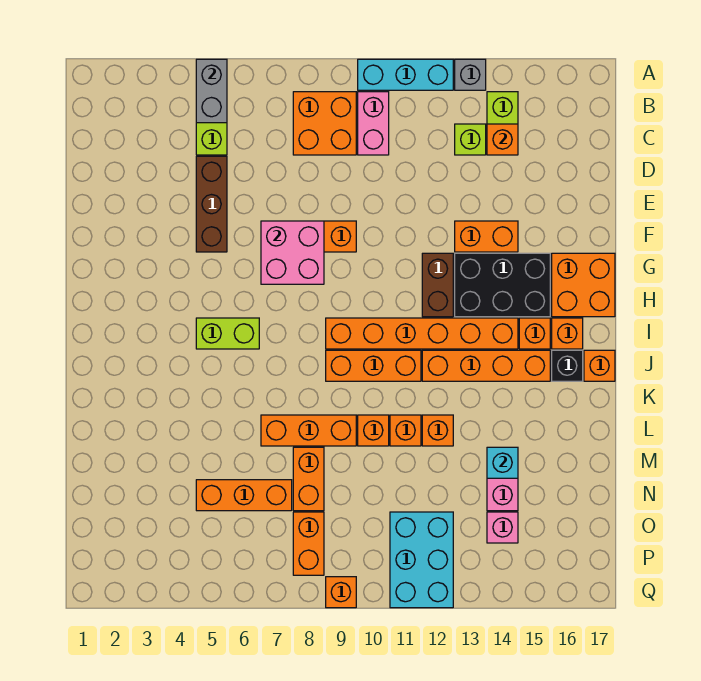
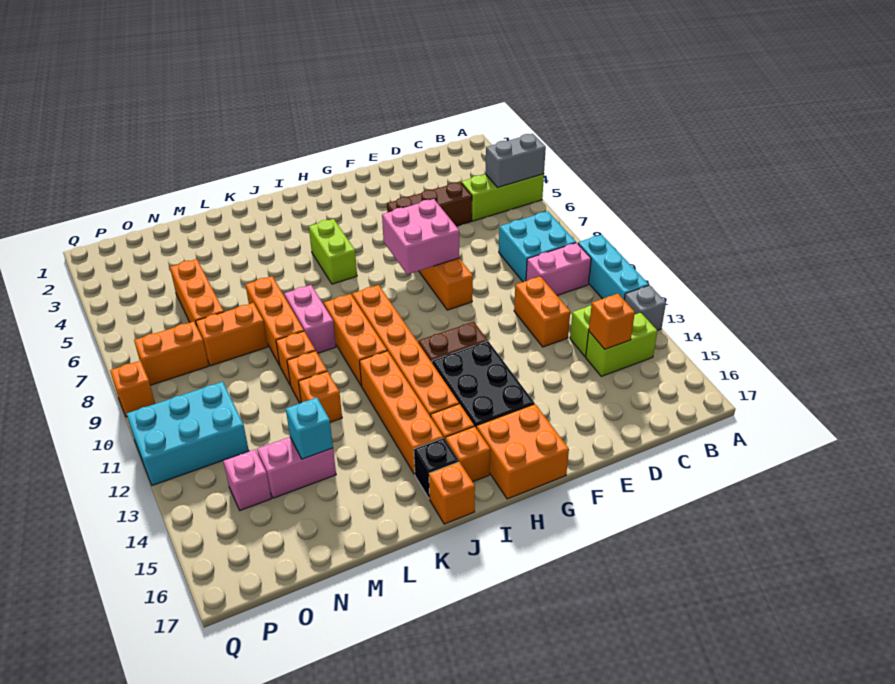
orange brick B8:C9 level 1 -> cyan brick B8:C9 level 1
orange brick F13:F14 level 1 -> orange brick D11:D12 level 1
none -> pink brick K8:K9 level 1

